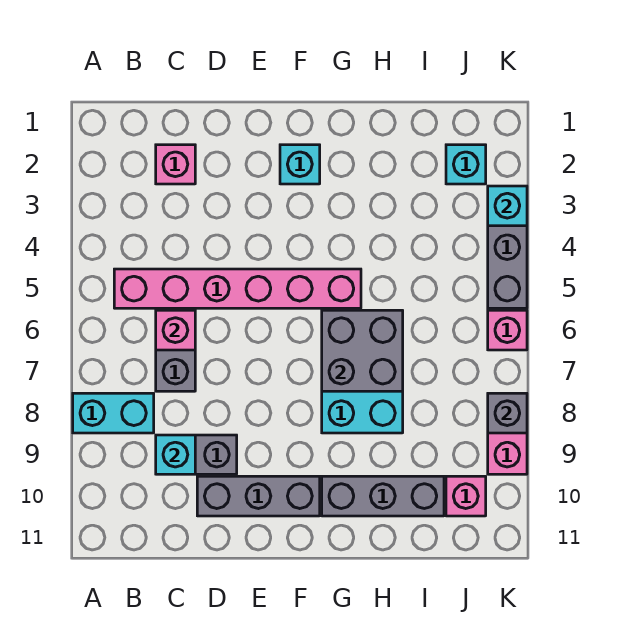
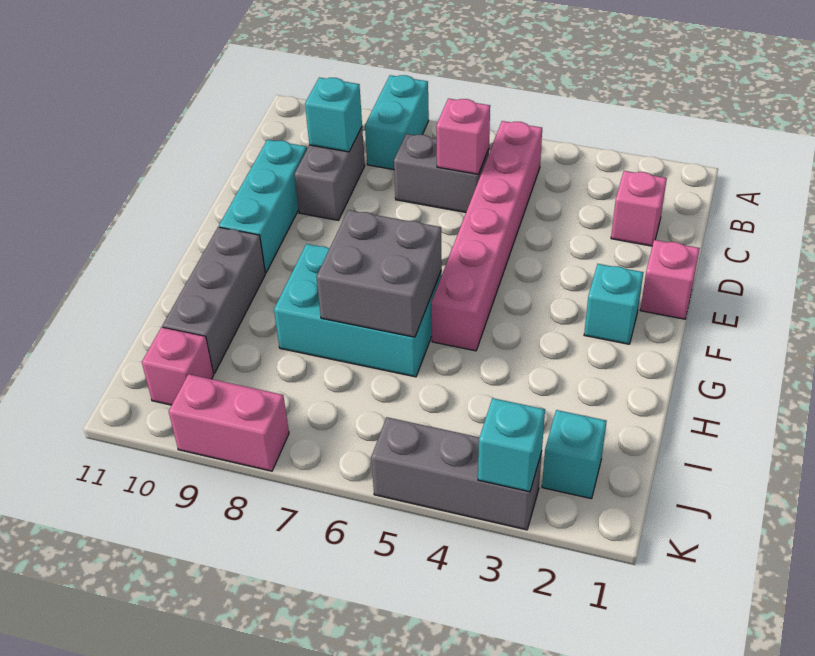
grey brick D10:F10 level 1 -> cyan brick D10:F10 level 1
pink brick K6 level 1 -> pink brick E1 level 1
grey brick K8 level 2 -> none

